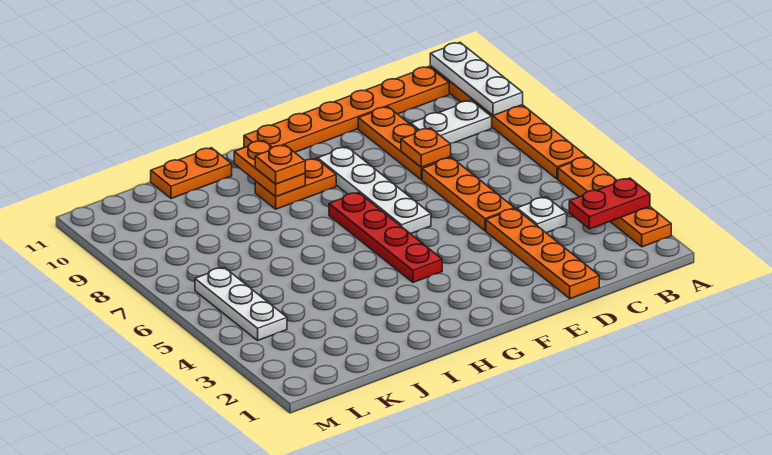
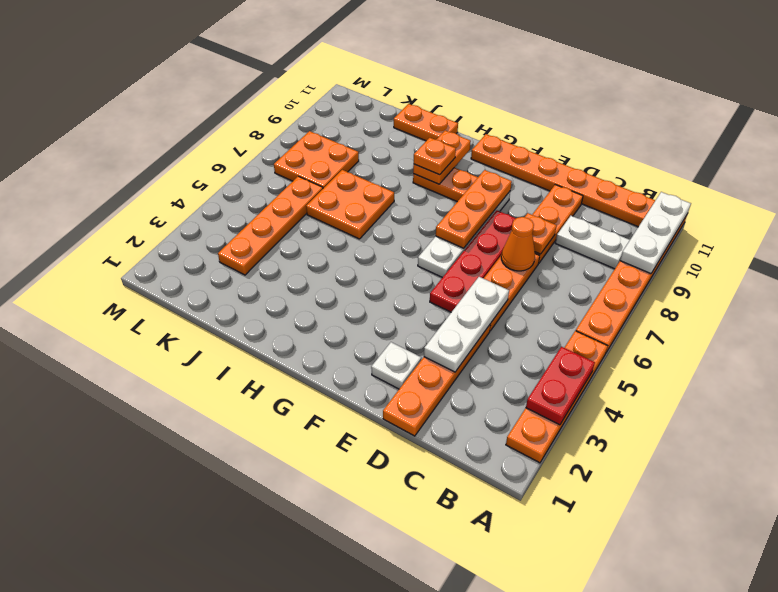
red plate A3:B3 level 2 -> red plate A3:A4 level 2
white plate C4 level 1 -> white plate E2 level 1
none -> orange cone D7 level 2
none -> orange plate F7:F9 level 2
red plate G4:G7 level 1 -> red plate E5:E8 level 1
none -> orange plate I6:J7 level 1
none -> orange plate K3:K6 level 1
none -> orange plate K7:L8 level 1
white plate L4:L6 level 1 -> white plate D3:D5 level 2

